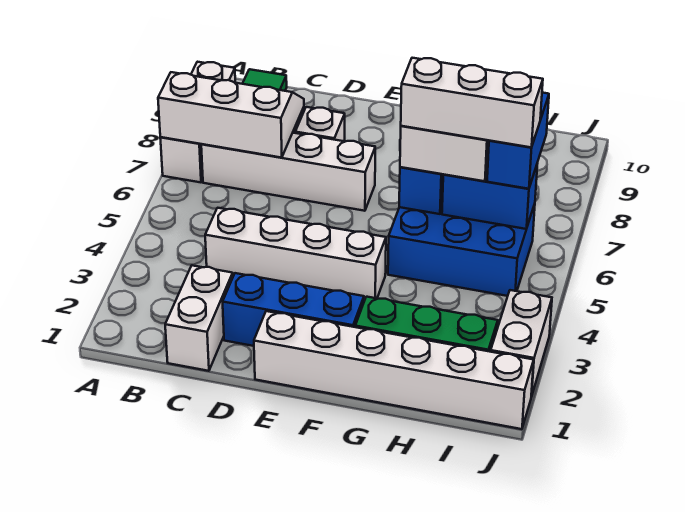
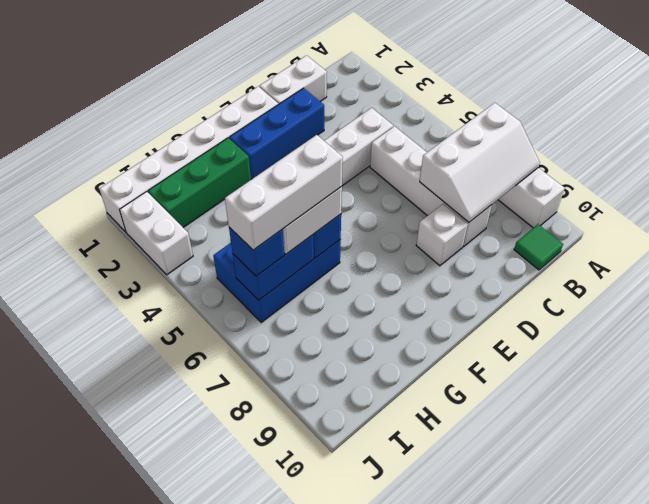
white brick B7:E7 level 1 -> white brick C5:C8 level 1
white brick C1:C2 level 1 -> white brick C1:D1 level 1
blue brick I6:I7 level 3 -> blue brick I6 level 3

